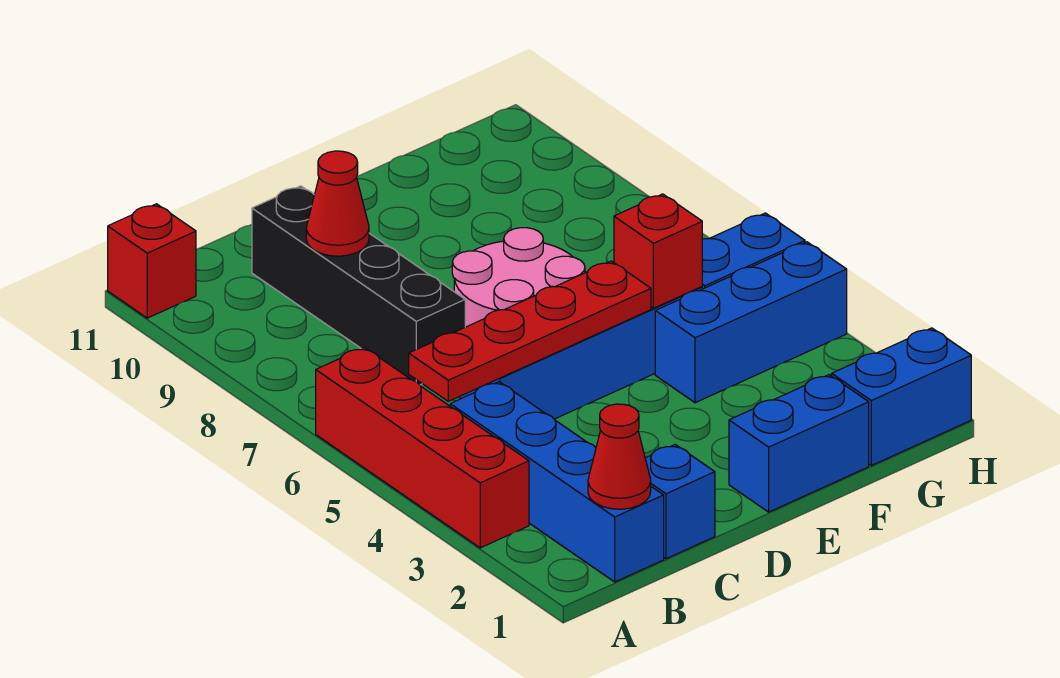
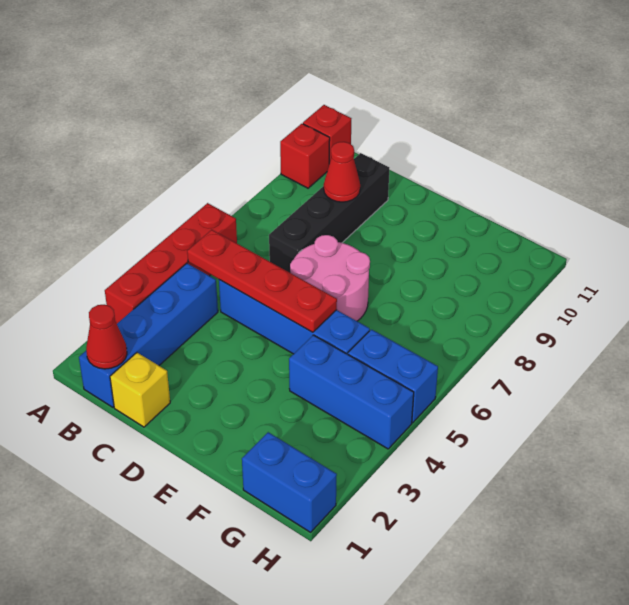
blue brick C1 level 1 -> yellow brick C1 level 1
blue brick E1:F1 level 1 -> none
red brick F5 level 2 -> red brick A10 level 1

